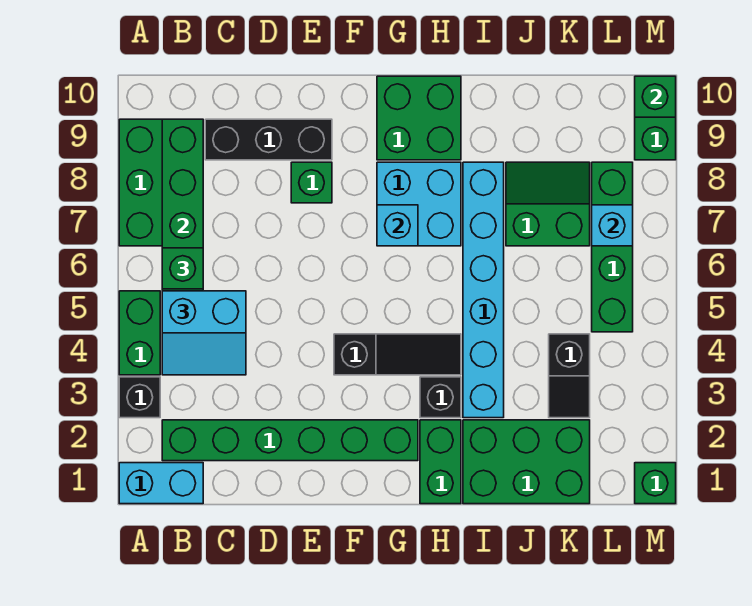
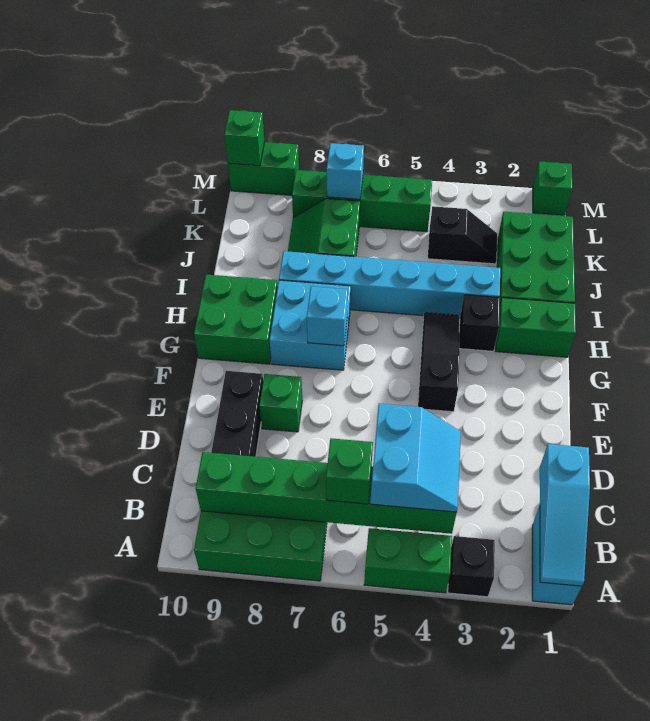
none -> cyan slope A1:C1 level 2 top C
green brick B2:G2 level 1 -> none

